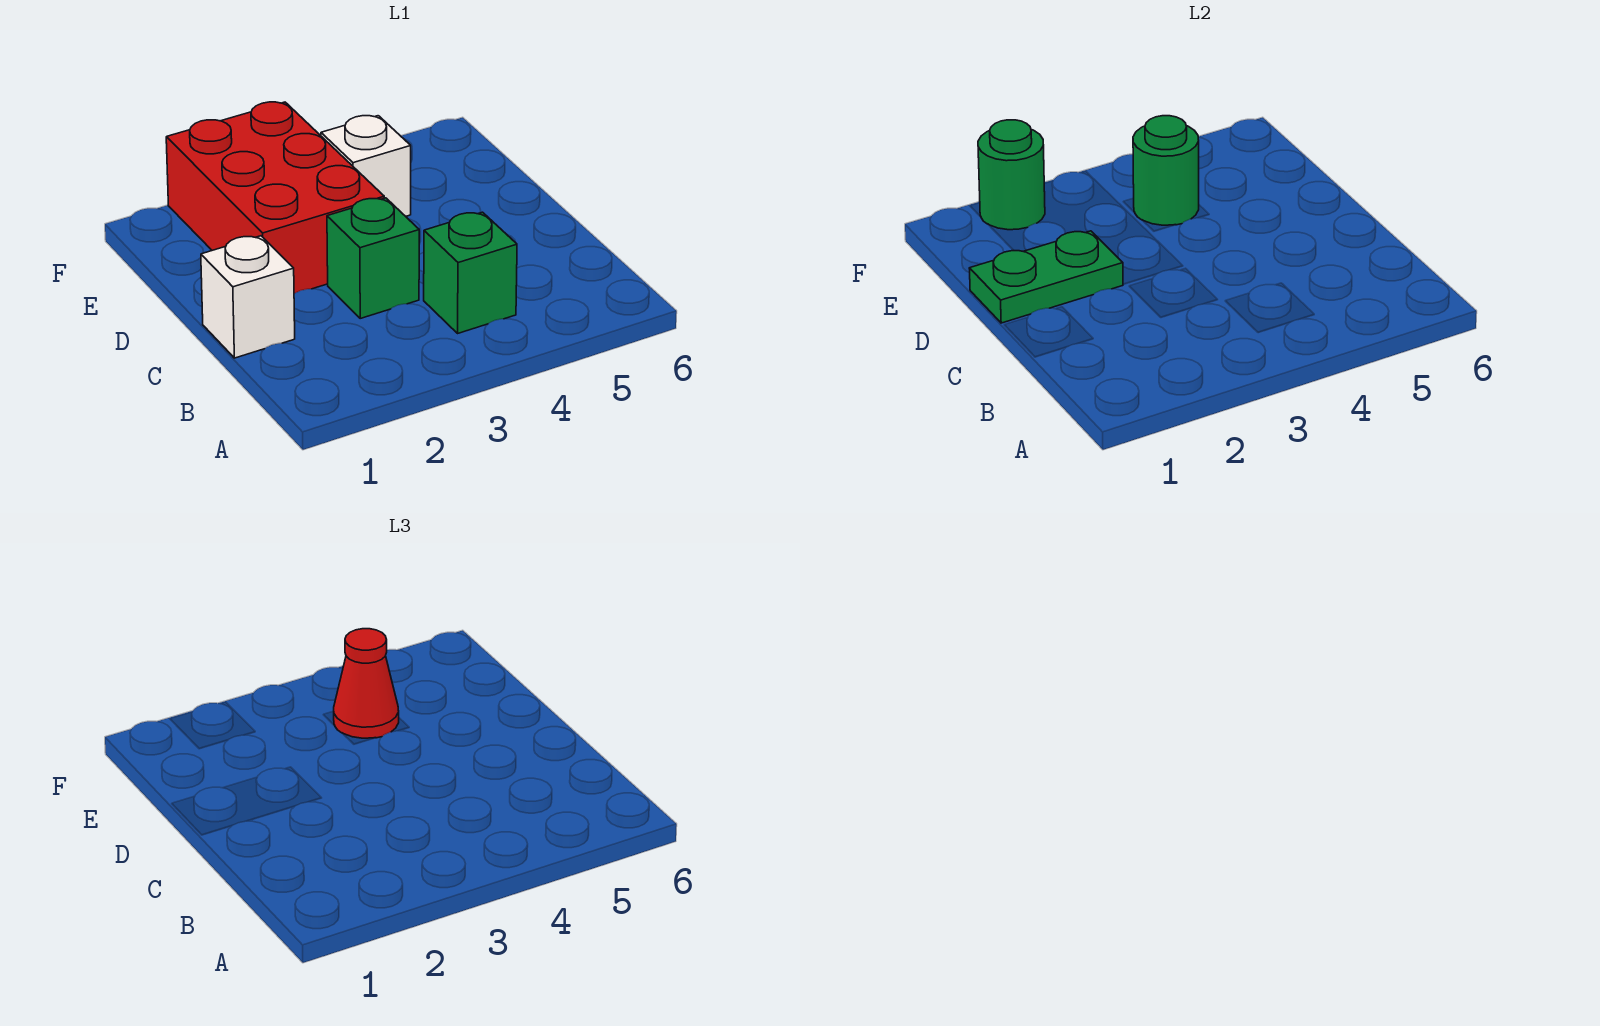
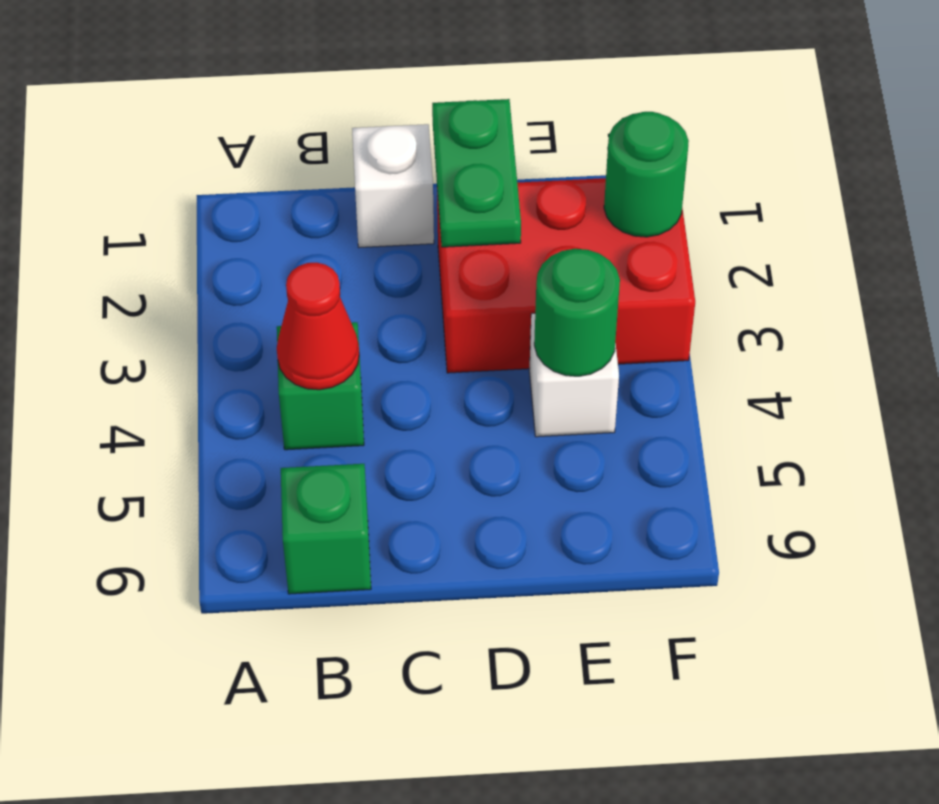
green brick C3 level 1 -> green brick B6 level 1
red cone E4 level 3 -> red cone B4 level 2

